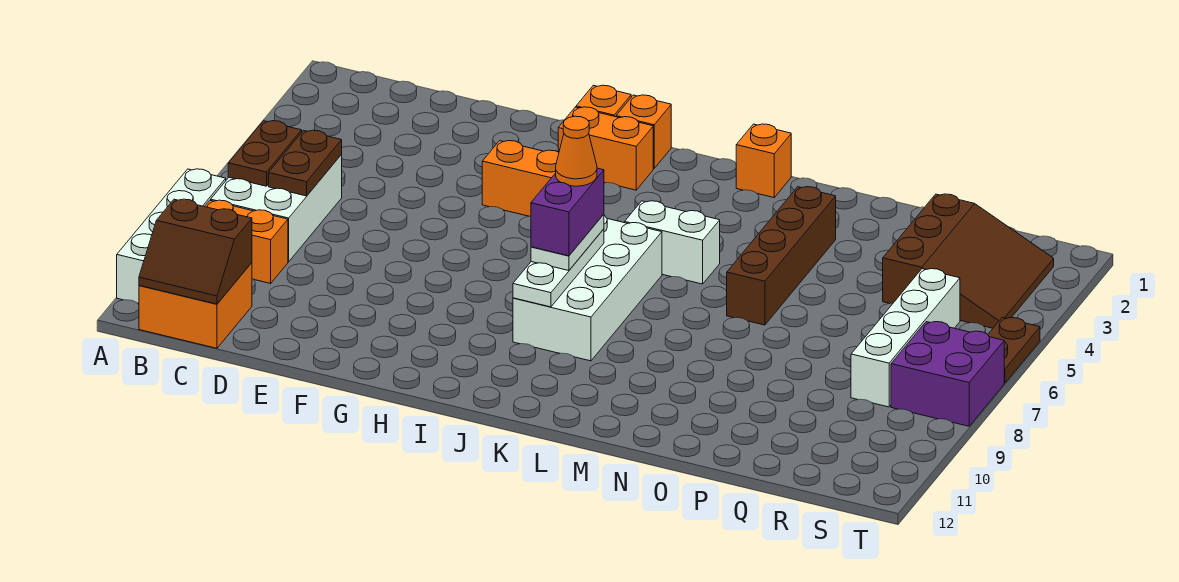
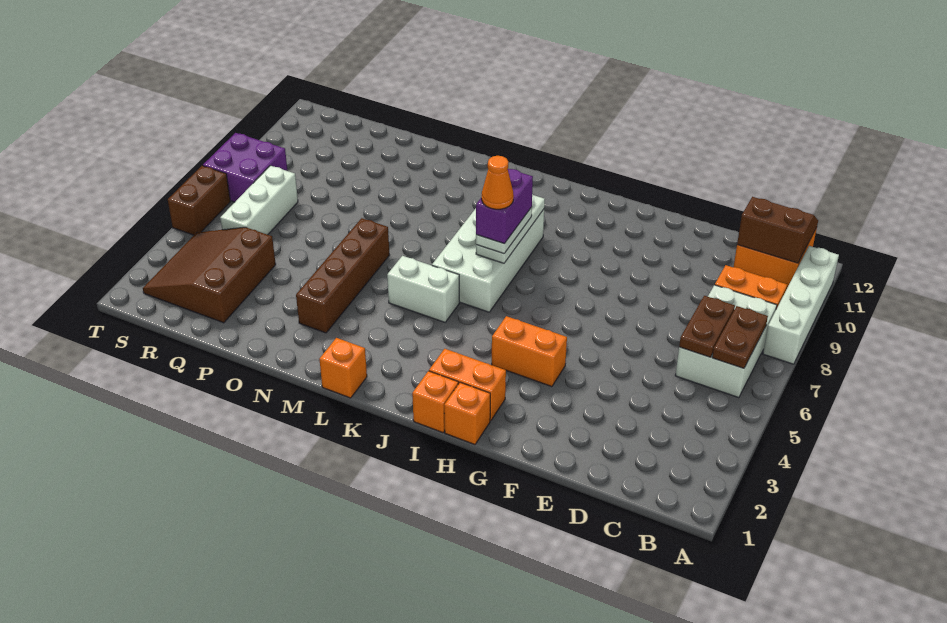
white brick R5:R8 level 1 -> white brick R5:R7 level 1
brown plate T5:T6 level 1 -> brown brick T5:T6 level 1

